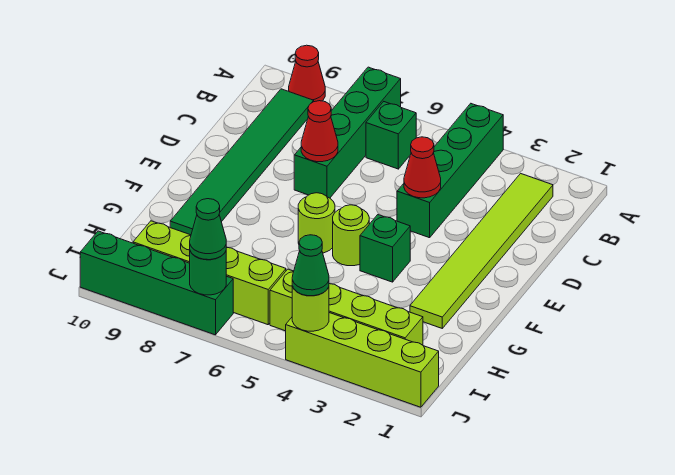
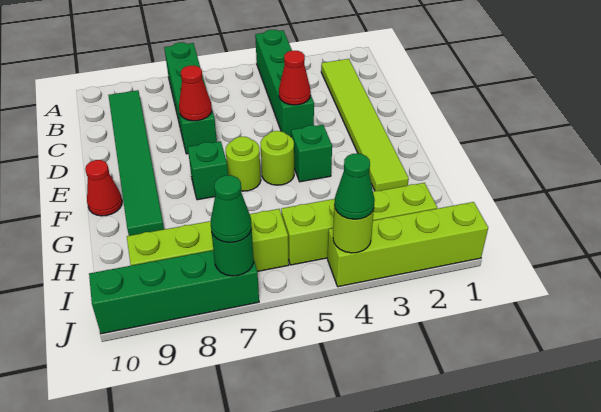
red cone A9 level 1 -> red cone F10 level 1
green brick B6 level 1 -> green brick F7 level 1

